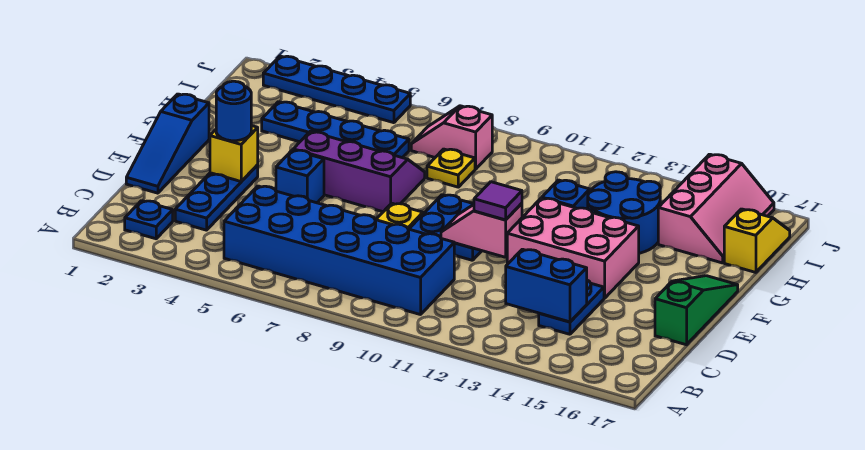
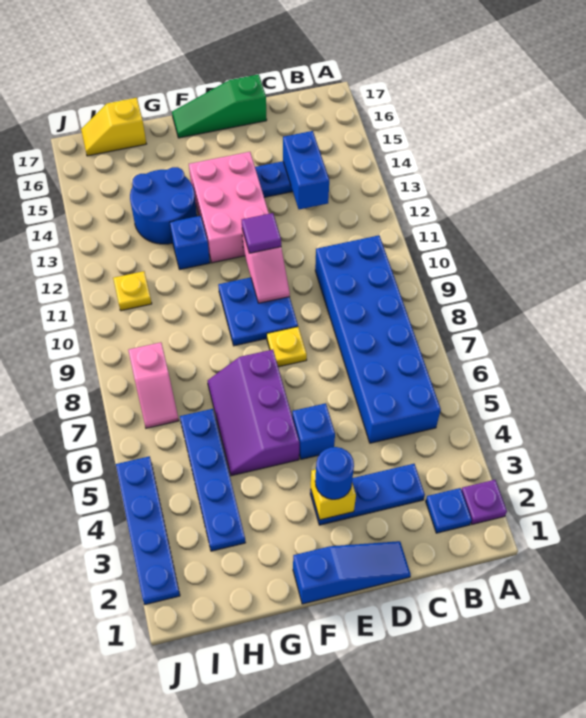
none -> purple plate A2 level 1
yellow plate H8 level 1 -> yellow plate I11 level 1
pink slope H15:J16 level 1 top 15 -> none

